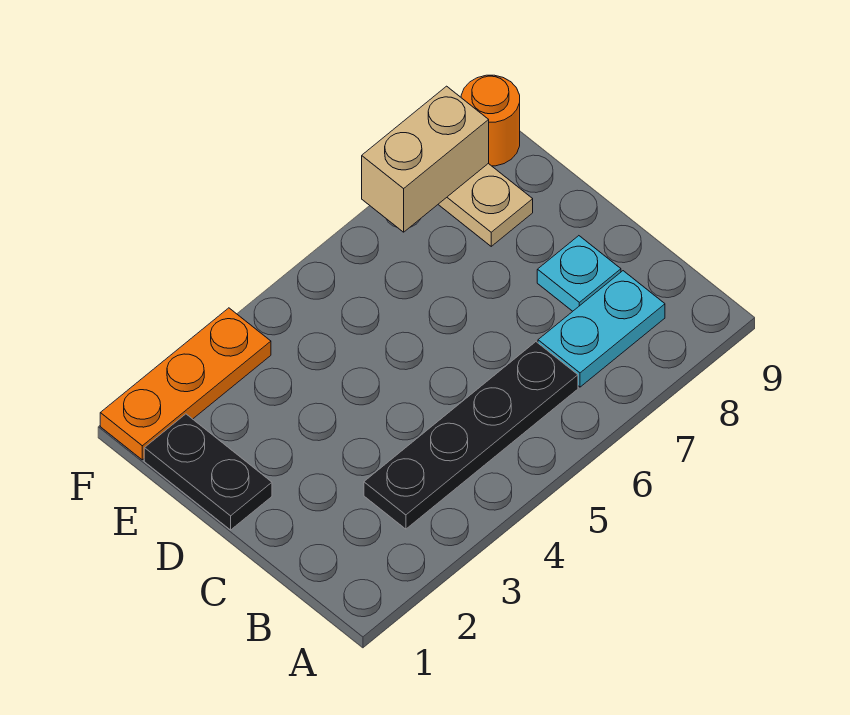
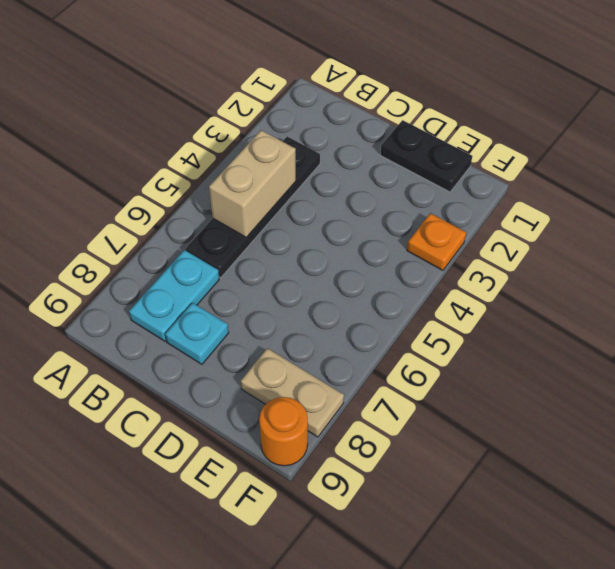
orange plate F1:F3 level 1 -> orange plate F3 level 1
tan brick F7:F8 level 2 -> tan brick B4:B5 level 2

